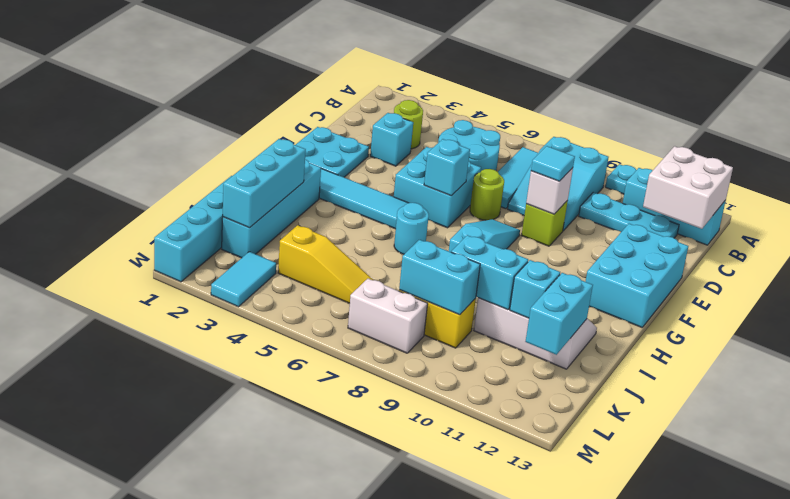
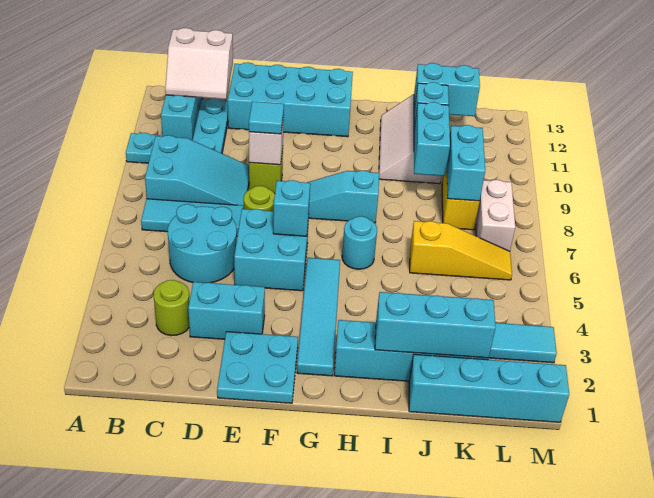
white brick B12:C13 level 2 -> white slope B12:C13 level 2 top 13
cyan brick D3 level 1 -> cyan brick D3:E3 level 1
cyan brick E12:G13 level 1 -> cyan brick D12:G13 level 1
yellow slope K4:K6 level 1 top 4 -> yellow slope J6:L6 level 1 top J

